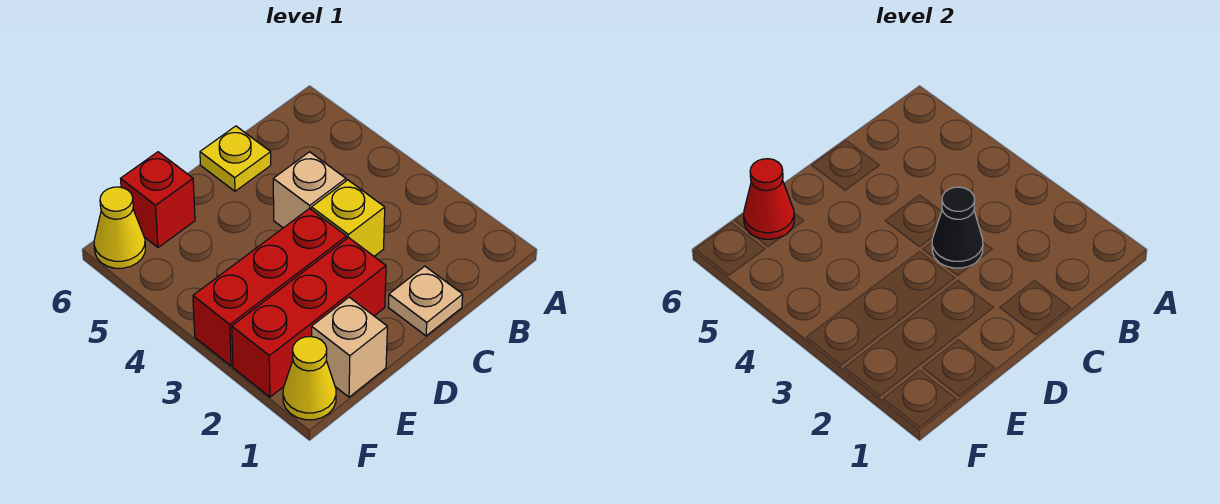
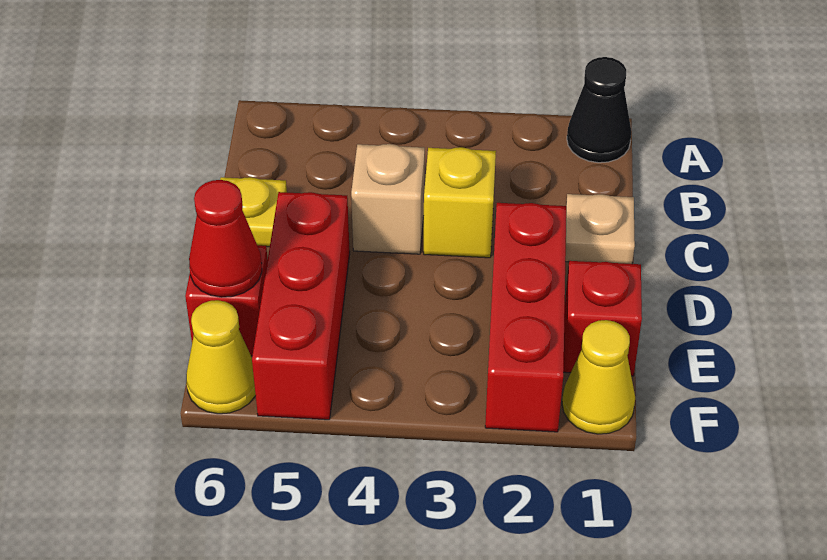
black cone C3 level 2 -> black cone A1 level 1
red brick D3:F3 level 1 -> red brick D5:F5 level 1
tan brick E1 level 1 -> red brick E1 level 1

